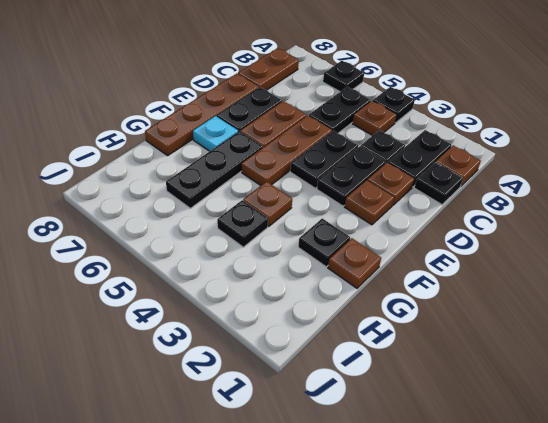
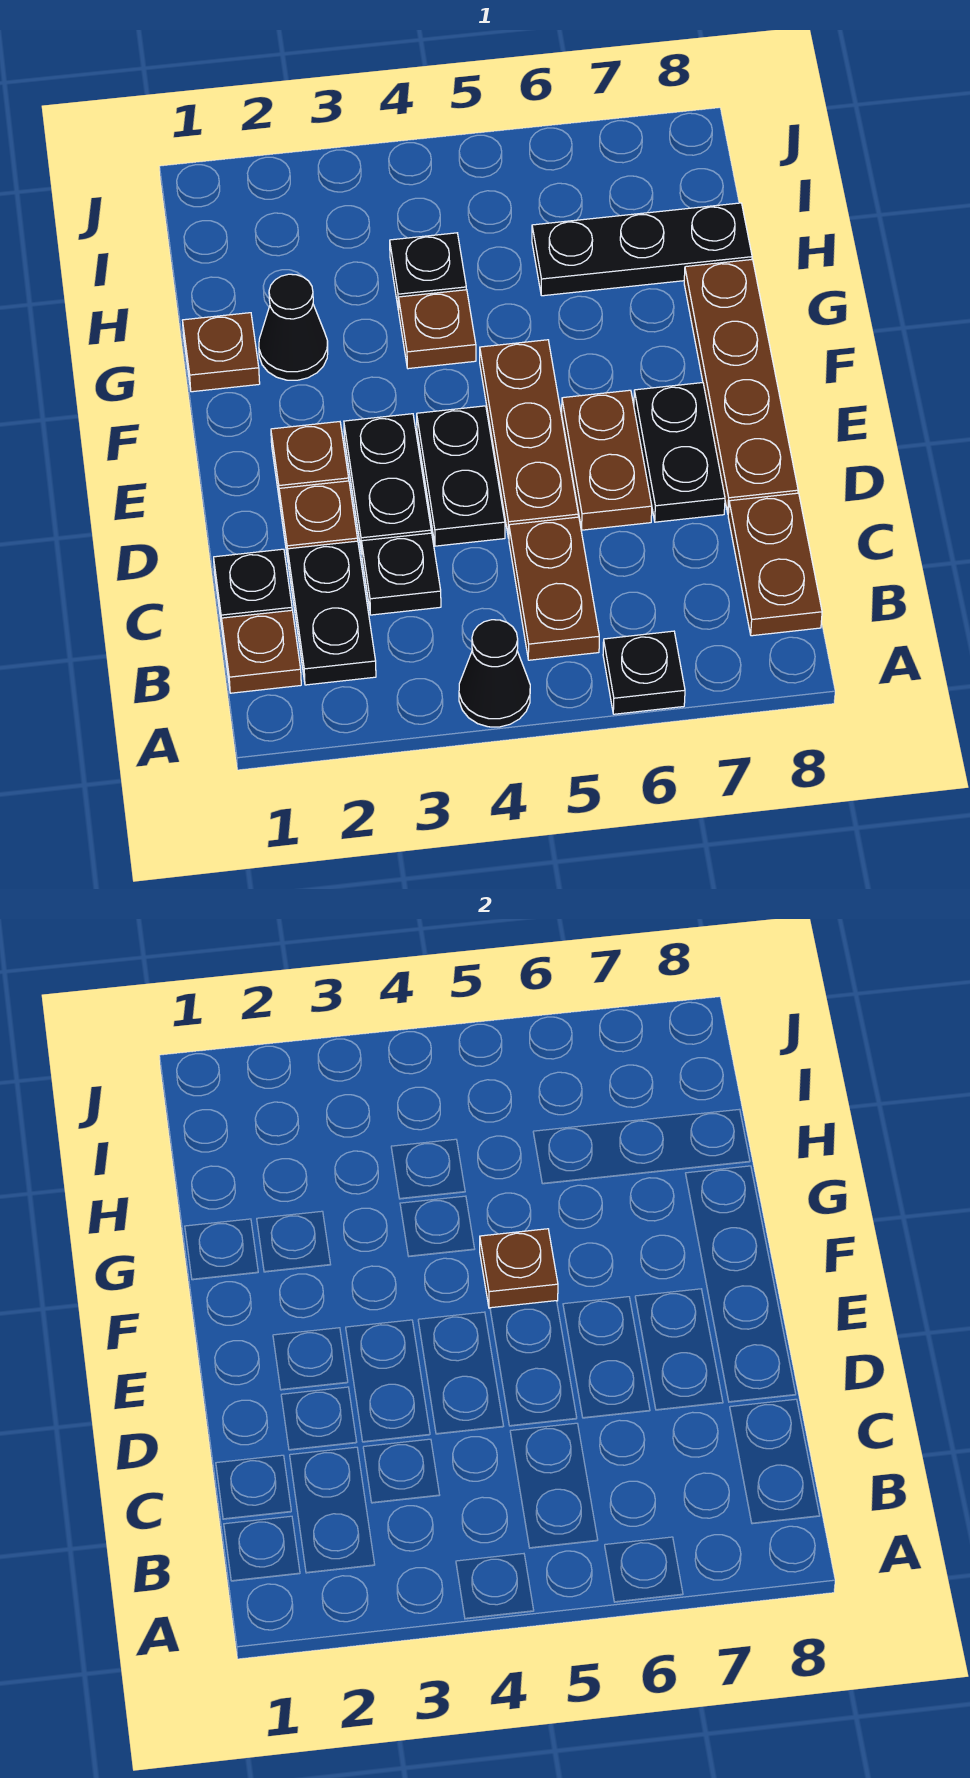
black plate A4 level 1 -> black cone A4 level 1
brown plate B4 level 1 -> brown plate F5 level 2
black plate B5:C5 level 1 -> brown plate B5:C5 level 1
black plate F6:H6 level 1 -> black plate H6:H8 level 1
cyan plate F7 level 1 -> none
black plate G2 level 1 -> black cone G2 level 1

